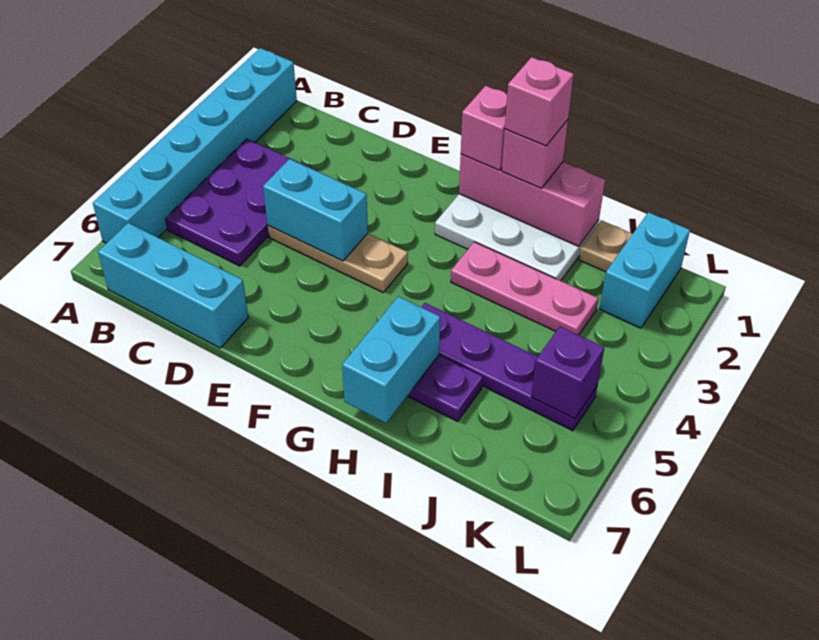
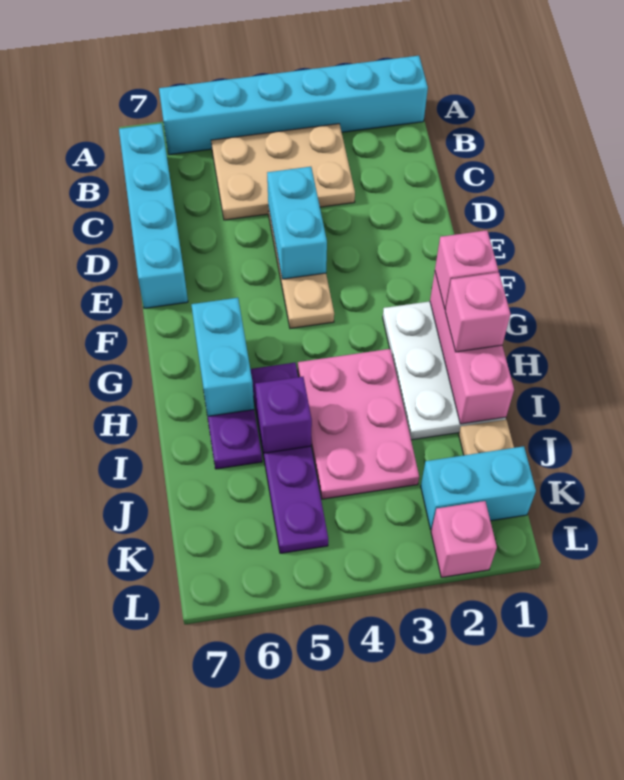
purple plate B3:C5 level 1 -> tan plate B3:C5 level 1
cyan brick B7:D7 level 1 -> cyan brick B7:E7 level 1
pink brick H1 level 4 -> pink brick L2 level 1
pink plate H3:J3 level 1 -> pink plate H3:J4 level 1
cyan brick H6:H7 level 2 -> cyan brick G6:H6 level 2
purple brick K5 level 2 -> purple brick I5 level 2

